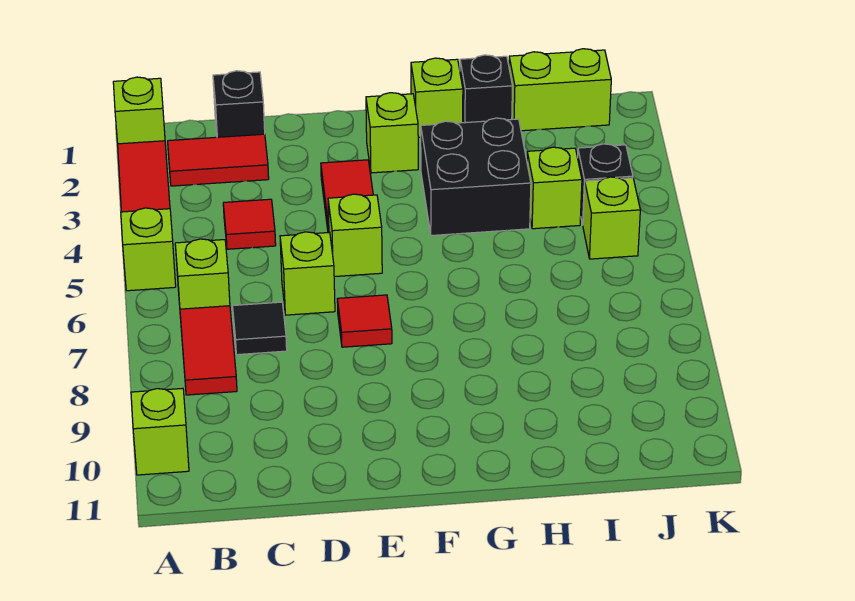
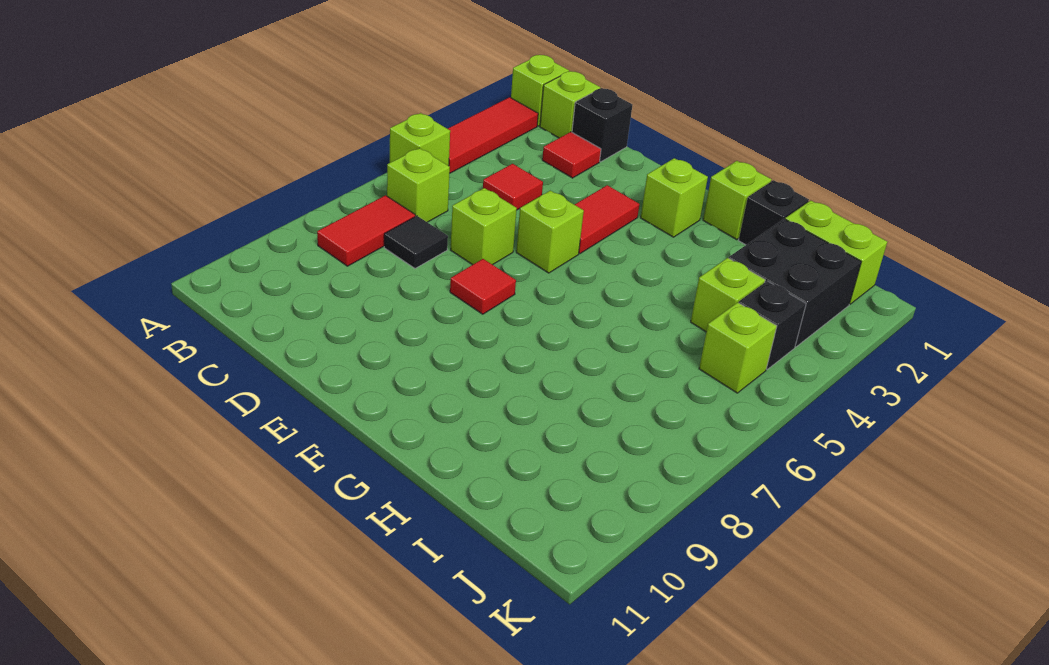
lime brick A10 level 1 -> lime brick B1 level 1
red tile B2:C2 level 1 -> red tile C2 level 1
black brick G3:H4 level 1 -> black brick I2:J3 level 1

